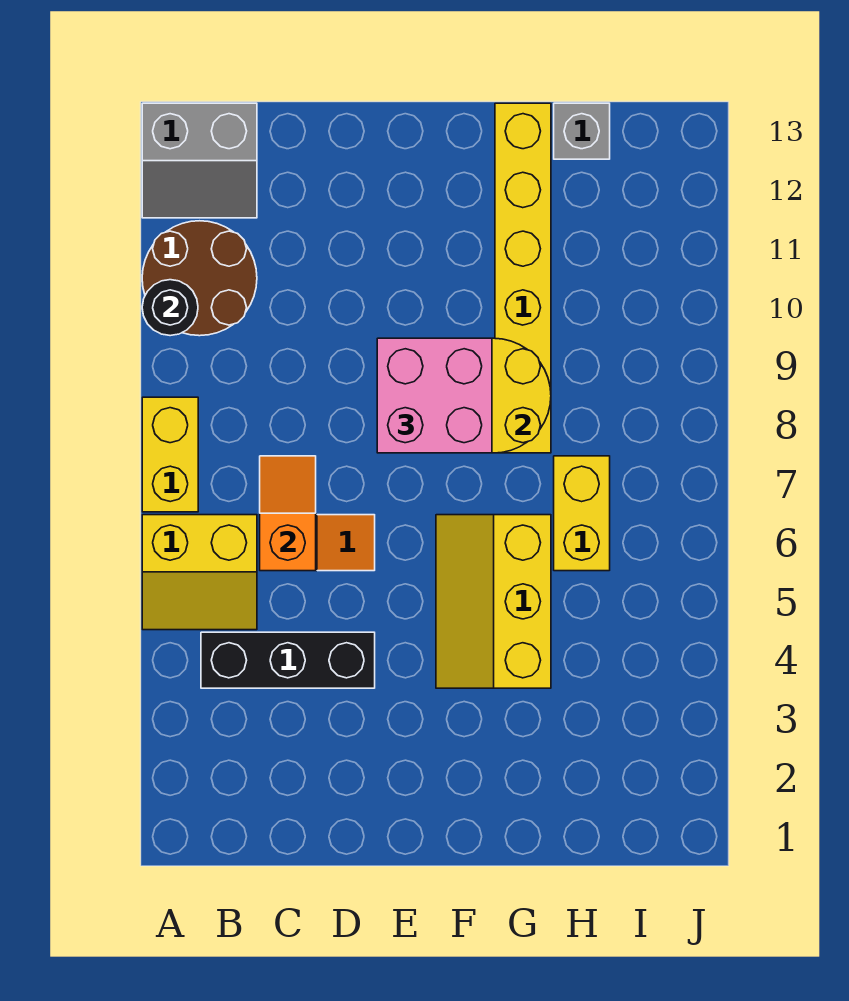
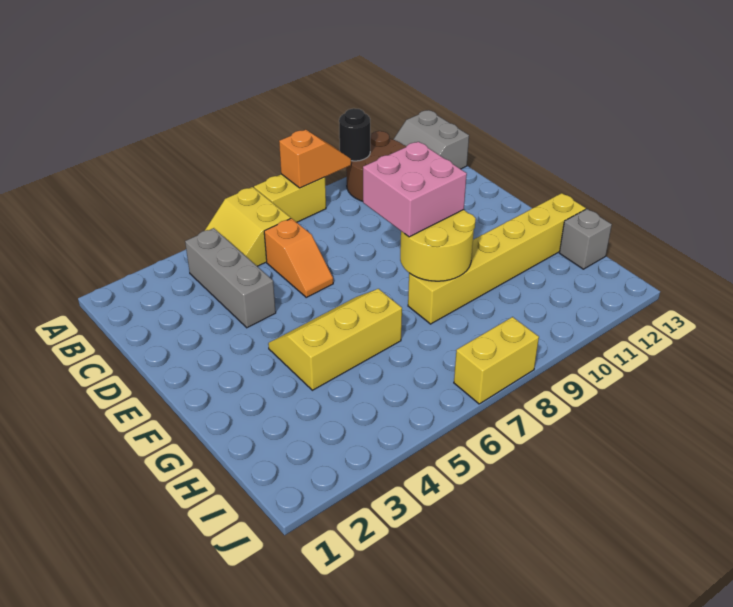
black brick B4:D4 level 1 -> grey brick B4:D4 level 1
orange slope C6:C7 level 2 top 6 -> orange slope A8:A9 level 2 top 8
yellow brick H6:H7 level 1 -> yellow brick J7:J8 level 1

